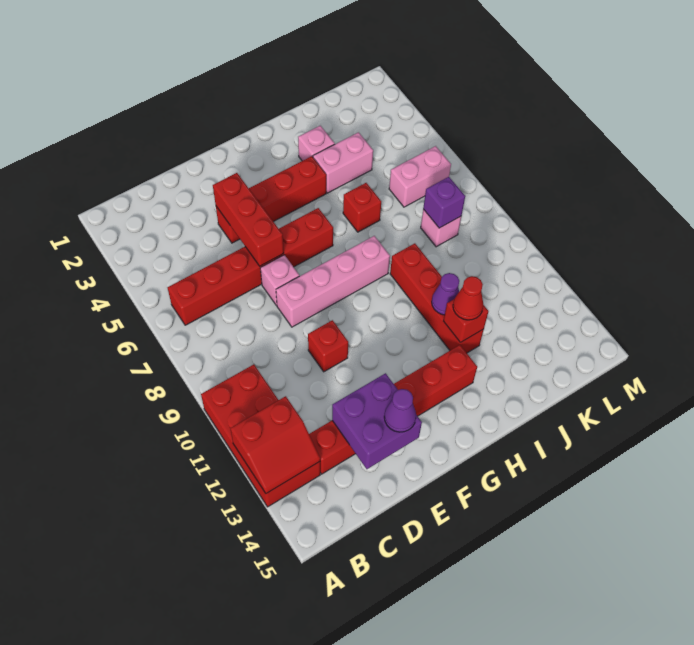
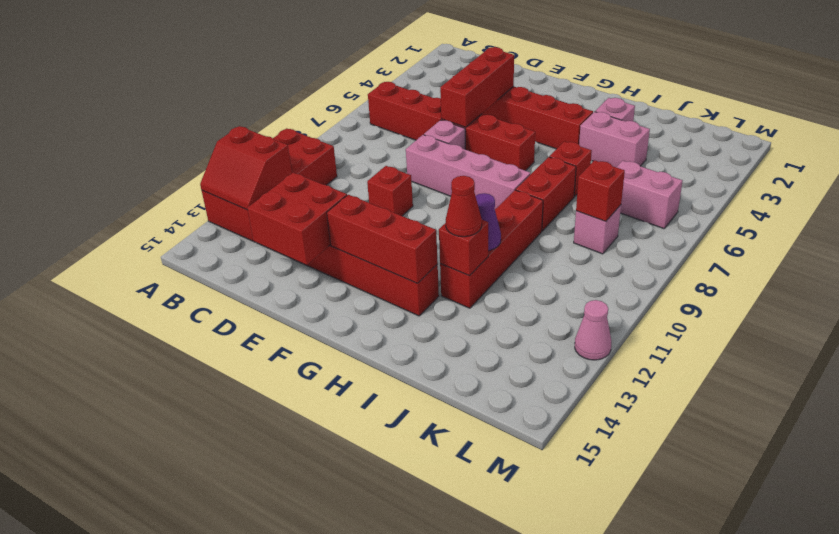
purple brick D13:E14 level 2 -> red brick D13:E14 level 2
purple cone E14 level 3 -> none
none -> red brick F13:H13 level 2
none -> red brick I7:I8 level 1
purple brick K8 level 2 -> red brick K8 level 2
none -> pink cone M12 level 1

